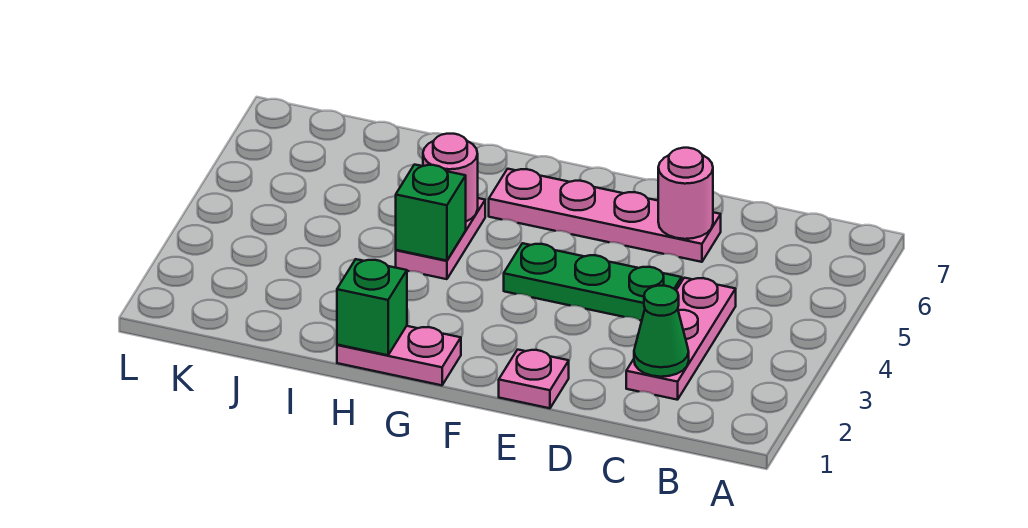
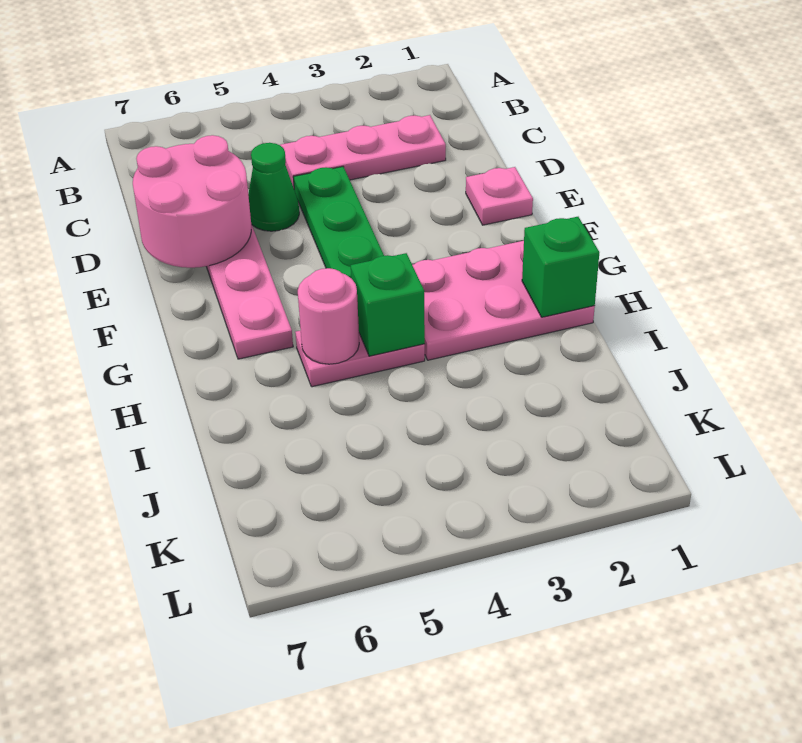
green cone C2 level 2 -> green cone D5 level 1
pink round brick D6 level 2 -> pink round brick D6:E7 level 2
pink plate G1:H1 level 1 -> pink plate G1:H3 level 1

